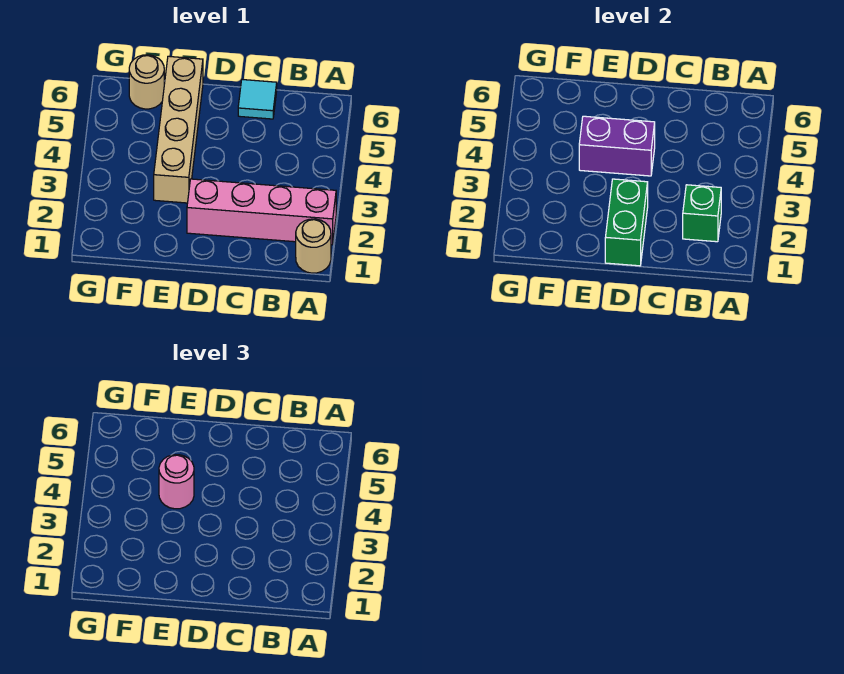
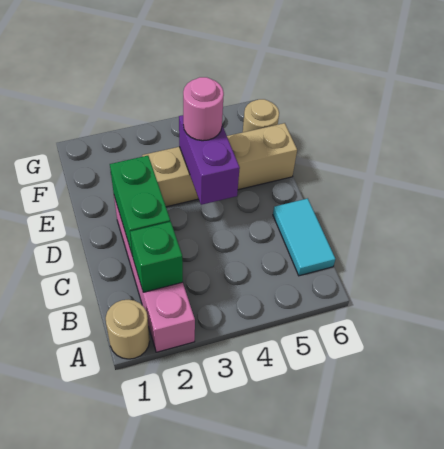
cyan tile C6 level 1 -> cyan tile B6:C6 level 1
green brick D1:D2 level 2 -> green brick C2:D2 level 2

